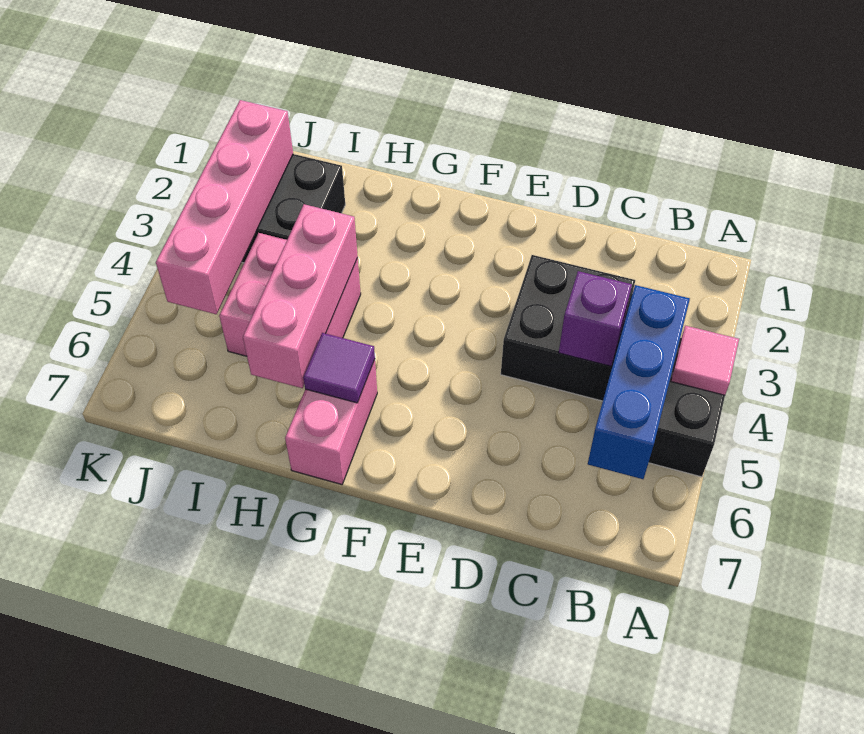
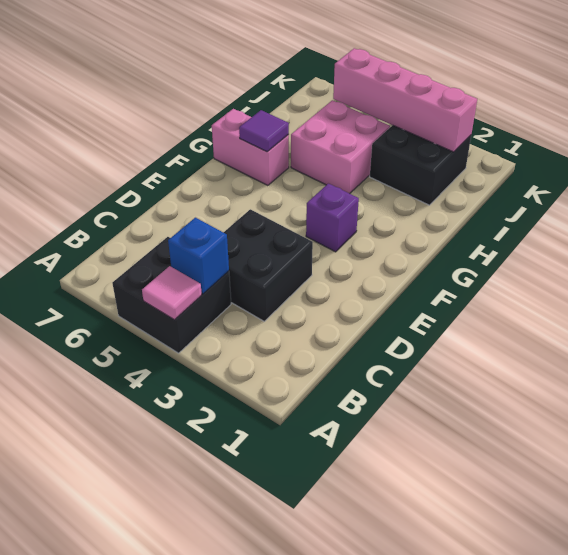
blue brick B4:B6 level 2 -> blue brick B4 level 2
purple brick C4 level 2 -> purple brick F3 level 1
pink brick H4:H6 level 2 -> none

